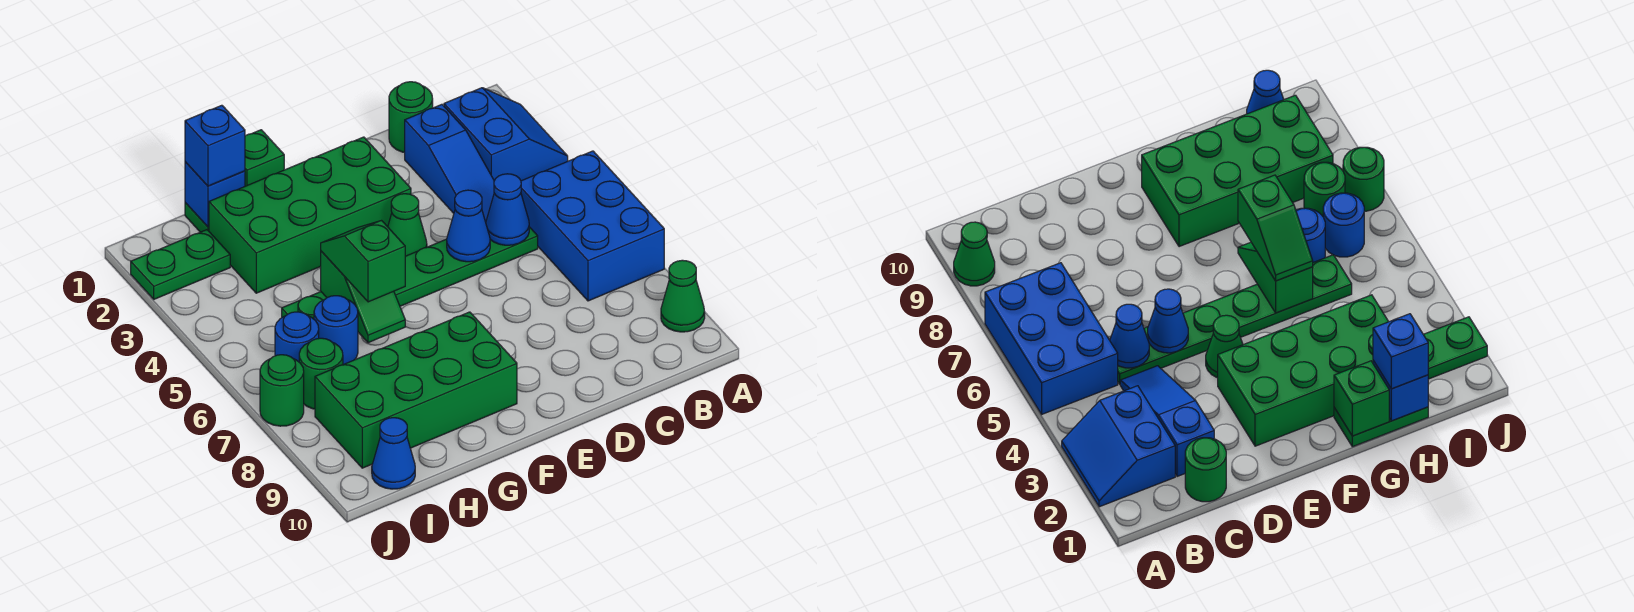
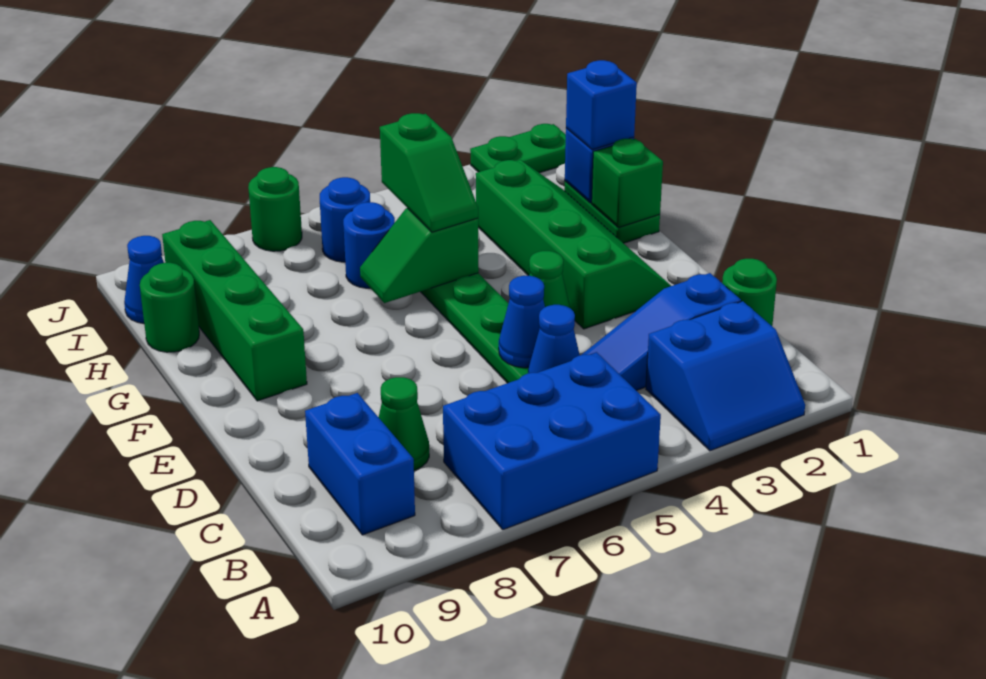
green cone A9 level 1 -> green cone C8 level 1
none -> blue brick B9:C9 level 1
green brick E2:H3 level 1 -> green slope E2:H3 level 1 top 3
green brick F8:I9 level 1 -> green brick F9:I9 level 1
green slope G5:G6 level 3 top 6 -> green slope G5:H5 level 3 top H
green plate I2:J2 level 1 -> green plate J1:J2 level 1
green round brick I7 level 1 -> green round brick H10 level 1

